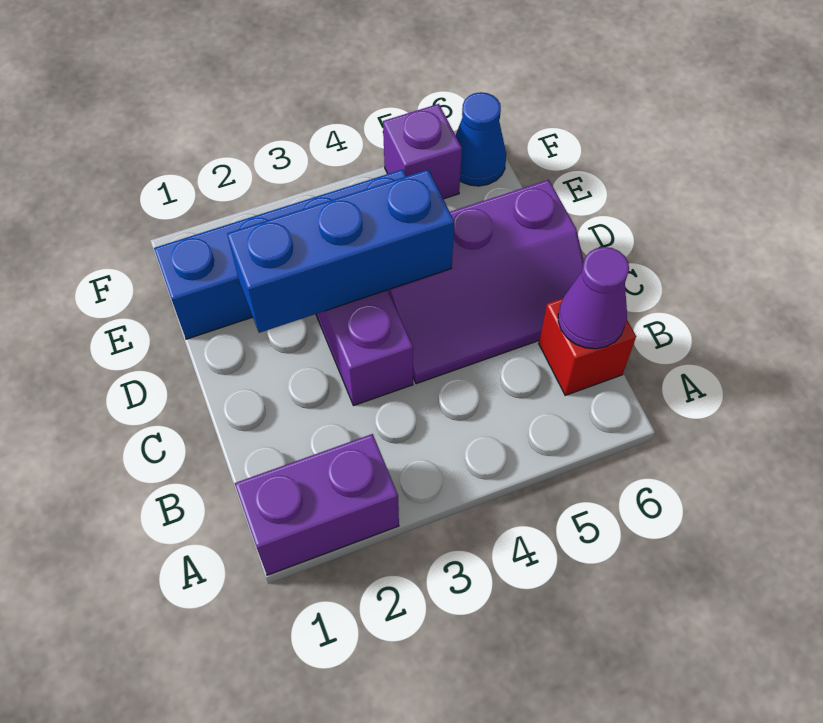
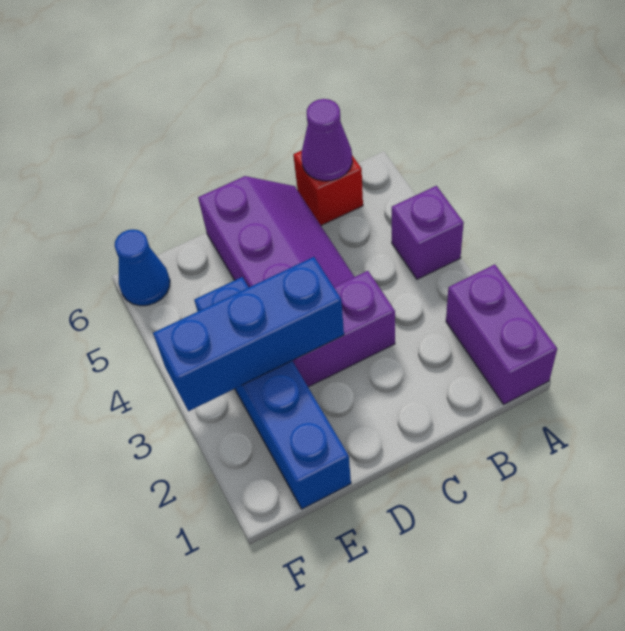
blue brick D2:D4 level 2 -> blue brick D3:F3 level 2
purple brick F5 level 1 -> purple brick A4 level 1

